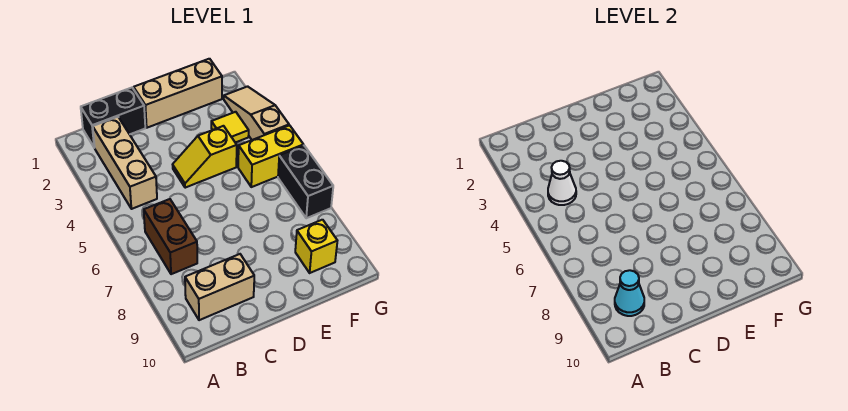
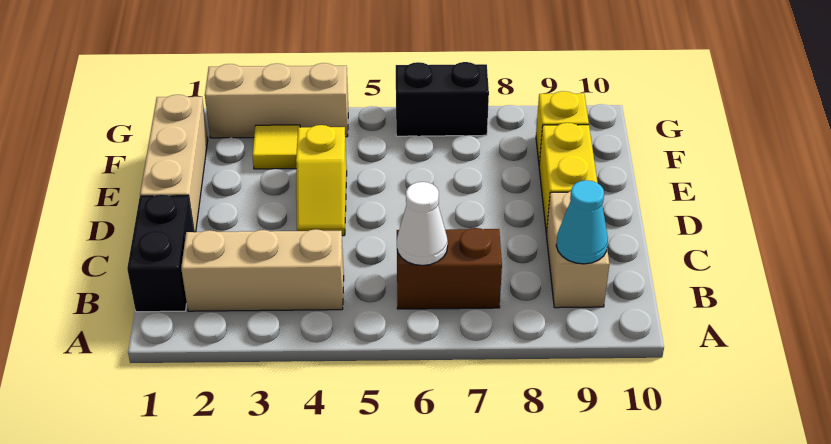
white cone B4 level 2 -> white cone B6 level 2
yellow brick F5:G5 level 1 -> yellow brick D9:E9 level 1
tan slope G2:G4 level 1 top 4 -> tan brick G2:G4 level 1

